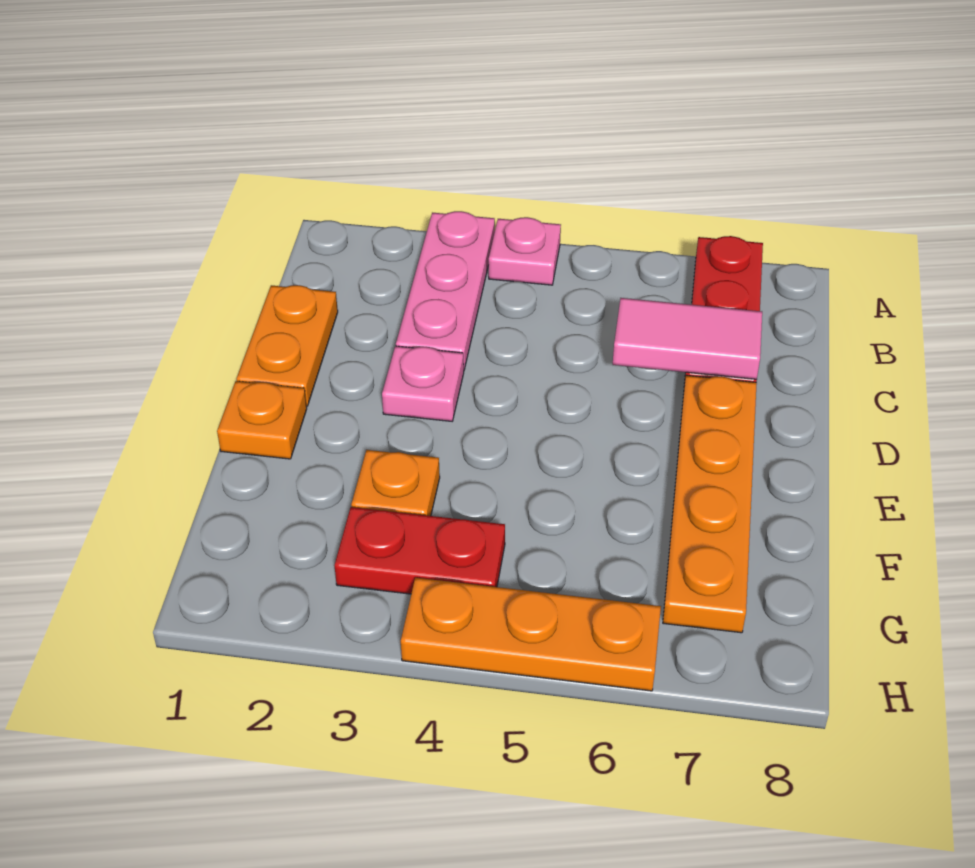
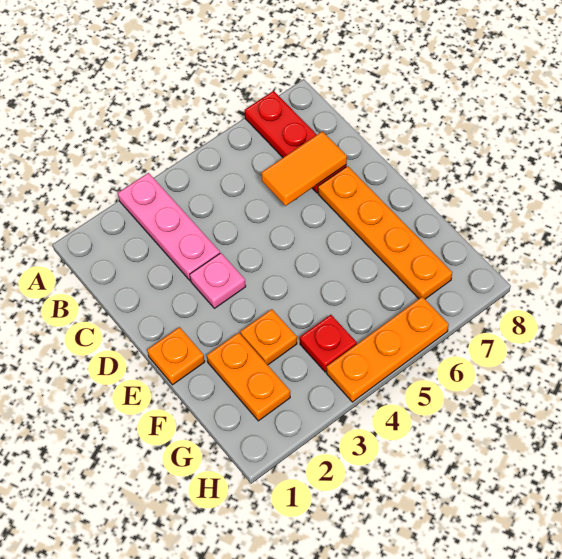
pink plate A4 level 1 -> none
orange plate C1:D1 level 1 -> orange plate F2:G2 level 1
pink tile C6:C7 level 2 -> orange tile C6:C7 level 2
red plate G3:G4 level 1 -> red plate G4 level 1

